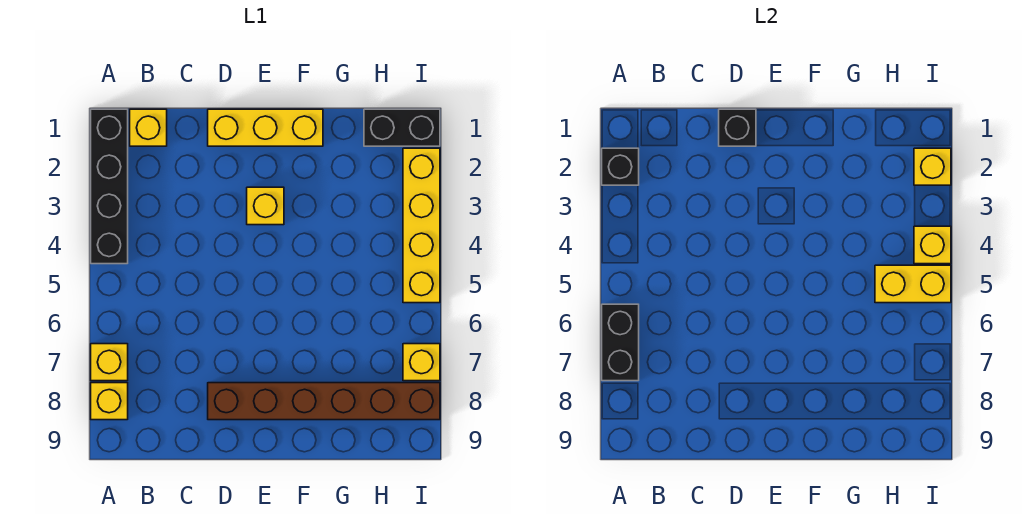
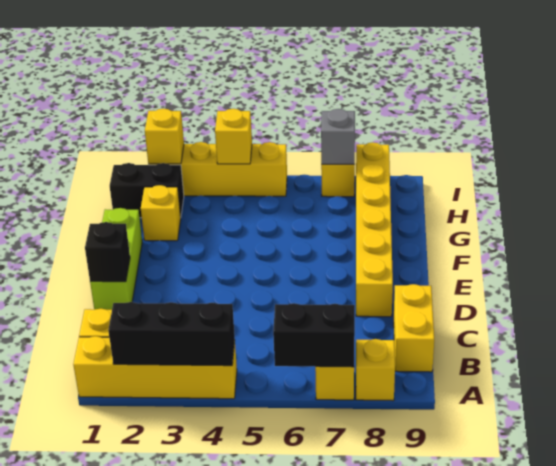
black brick A1:A4 level 1 -> yellow brick A1:A4 level 1
black brick A2 level 2 -> black brick A2:A4 level 2
yellow brick D1:F1 level 1 -> lime brick D1:F1 level 1
brown brick D8:I8 level 1 -> yellow brick D8:I8 level 1
yellow brick E3 level 1 -> yellow brick G2 level 1
black brick H1:I1 level 1 -> black brick H1:H2 level 1
yellow brick H5:I5 level 2 -> yellow brick B9:C9 level 1
none -> grey brick I7 level 2

